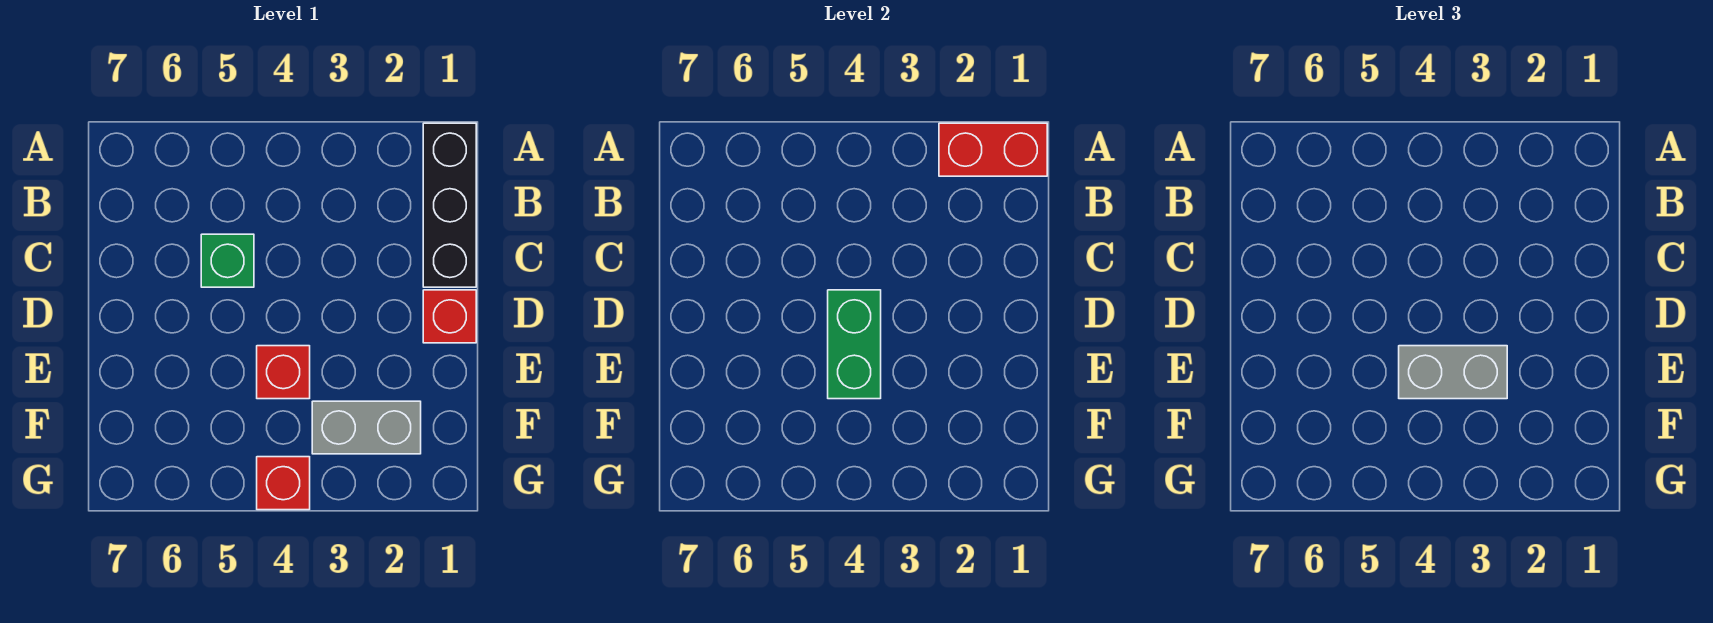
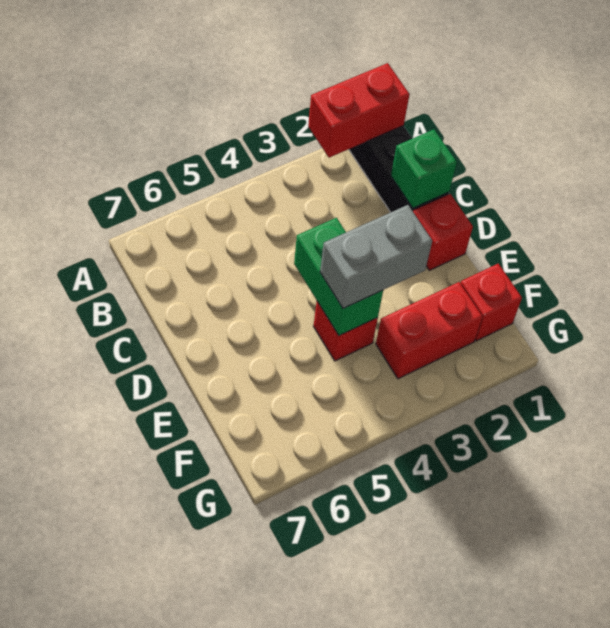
green brick C5 level 1 -> green brick C1 level 2
grey brick F2:F3 level 1 -> red brick F2:F3 level 1
red brick G4 level 1 -> red brick F1 level 1

